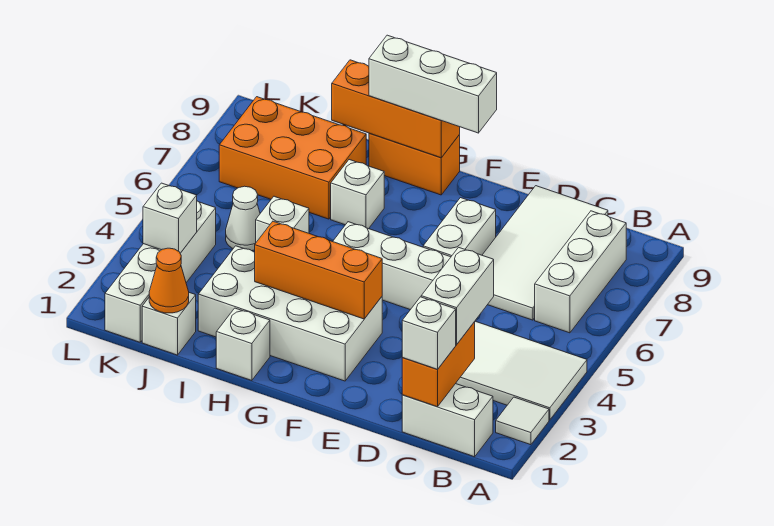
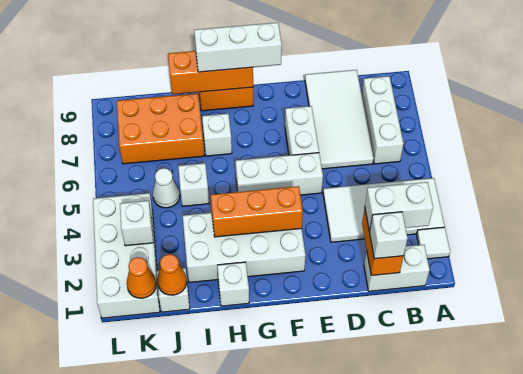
white brick C2:C3 level 3 -> white brick B2:C2 level 3
white brick K1:K4 level 1 -> white brick K1:L4 level 1
none -> orange cone K1 level 2

